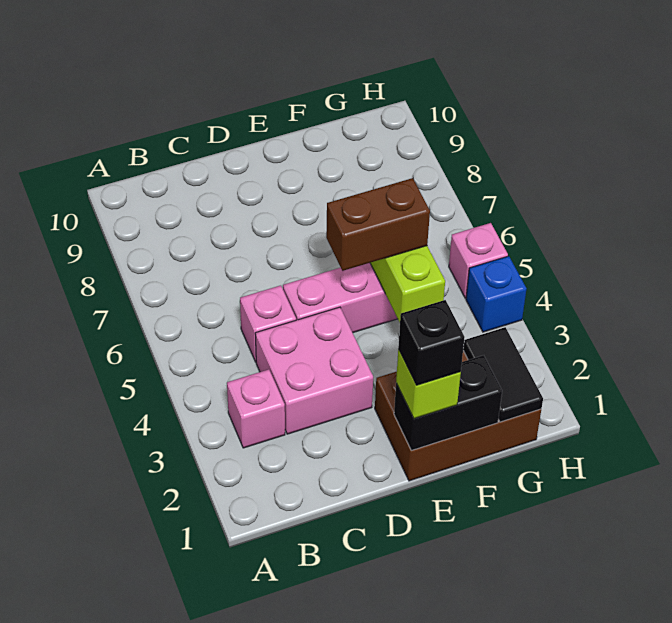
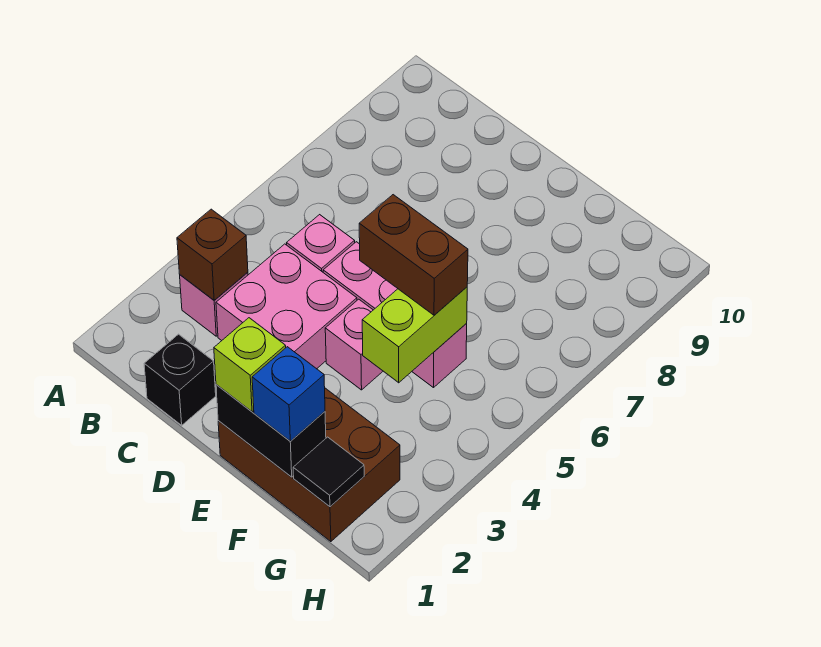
none -> brown brick B3 level 2
black brick E1 level 4 -> black brick C1 level 1
black tile G1:G2 level 2 -> black tile G1 level 2
blue brick H4 level 1 -> blue brick F1 level 3
pink brick H5 level 1 -> pink brick E4 level 1

